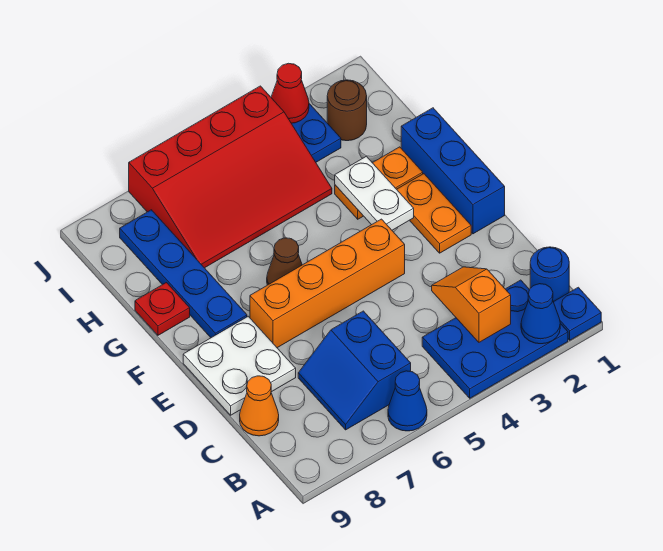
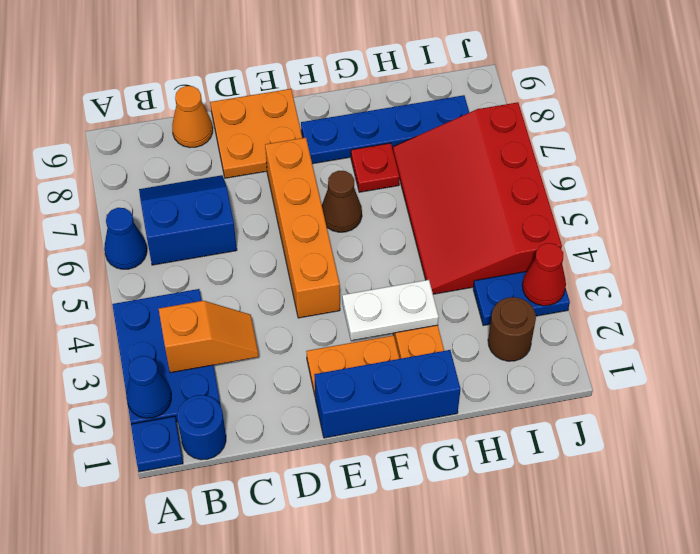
white plate D8:E9 level 1 -> orange plate D8:E9 level 1
red plate G9 level 1 -> red plate G7 level 1

